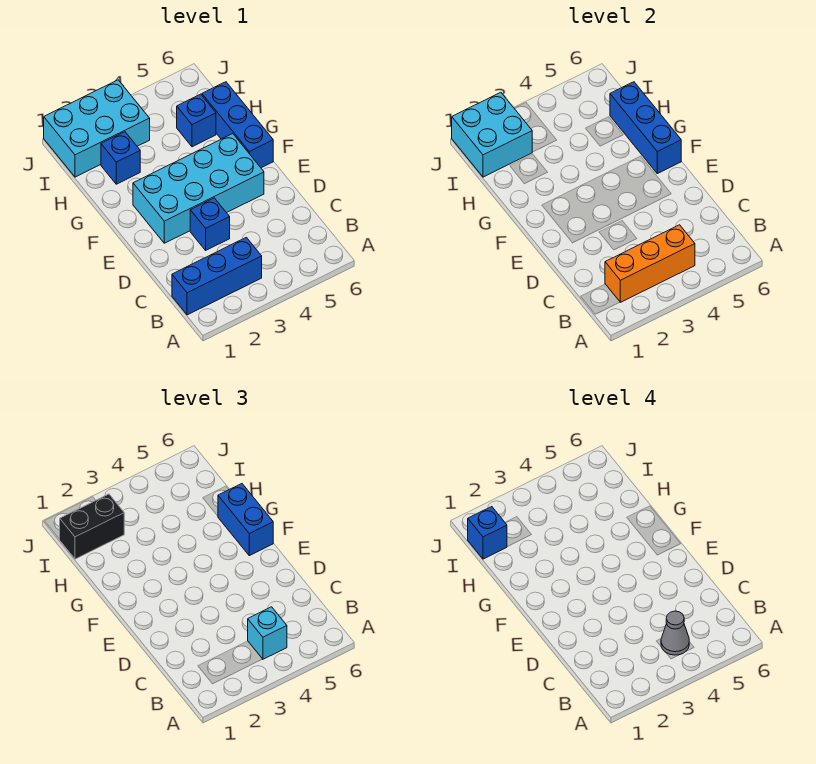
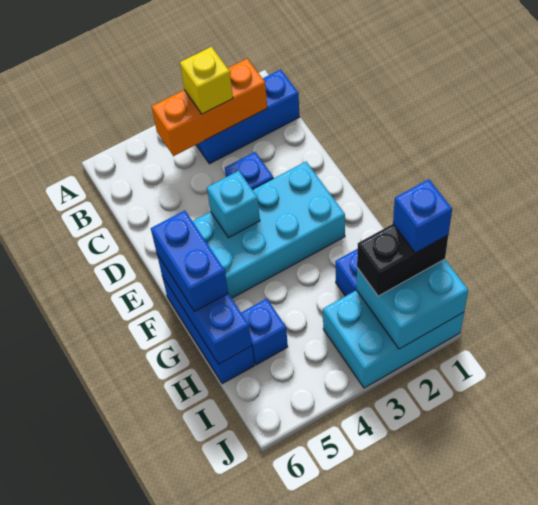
none -> yellow brick B3 level 3
cyan brick B4 level 3 -> cyan brick E4 level 2
grey cone B4 level 4 -> none

